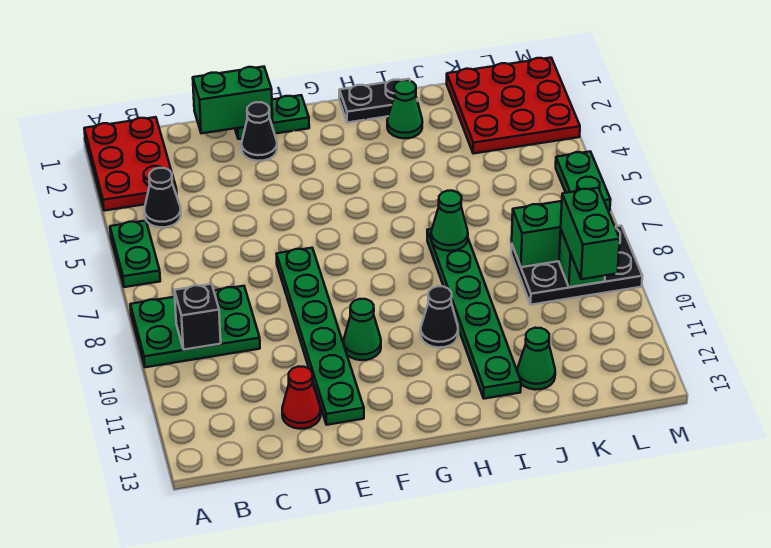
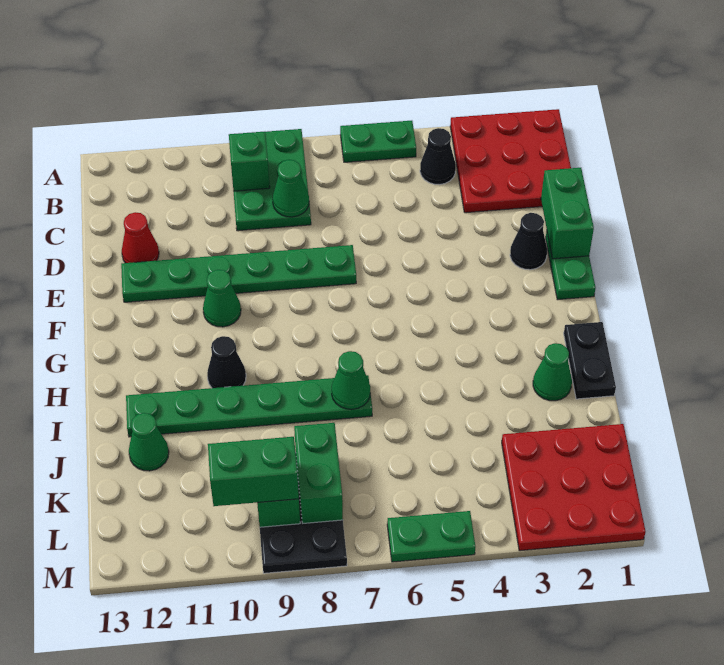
red plate A1:B3 level 1 -> red plate A1:C3 level 1
black brick B9 level 2 -> green brick B9 level 2
none -> green cone C8 level 2

